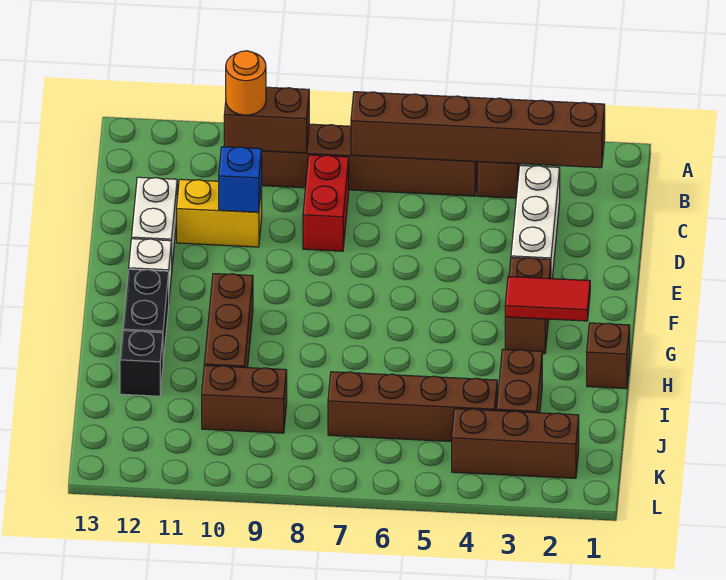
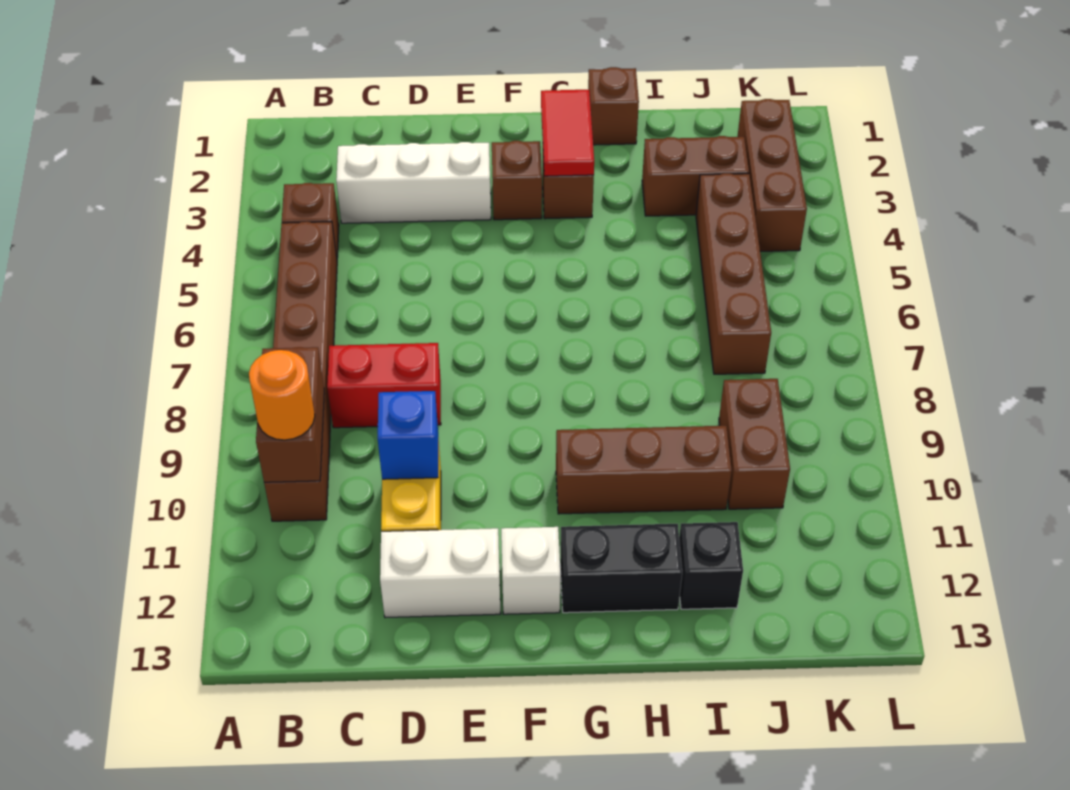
brown brick B2:B7 level 2 -> none

